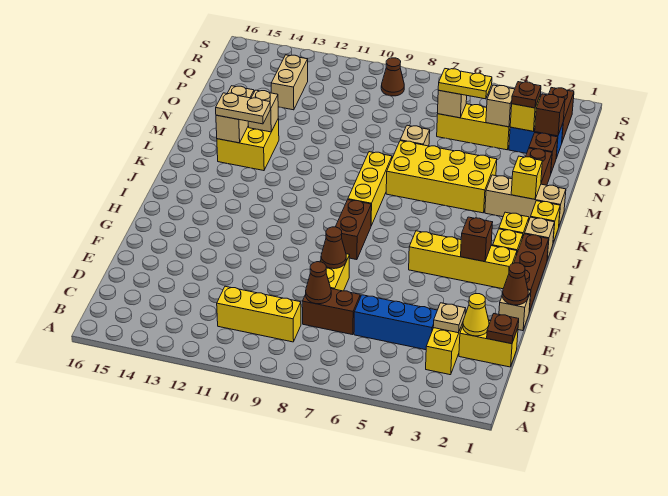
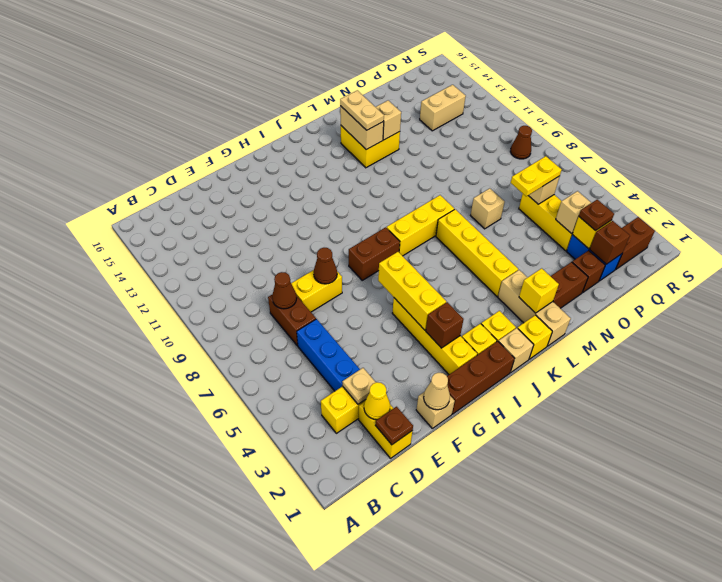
yellow brick C9:C11 level 1 -> yellow brick H4:H6 level 2
brown cone F1 level 2 -> tan cone F1 level 2
yellow brick L4:M7 level 1 -> yellow brick L4:L7 level 1
tan brick L14:M14 level 2 -> tan brick L13:L14 level 2
yellow plate P5:P6 level 3 -> yellow plate O6:P6 level 3

